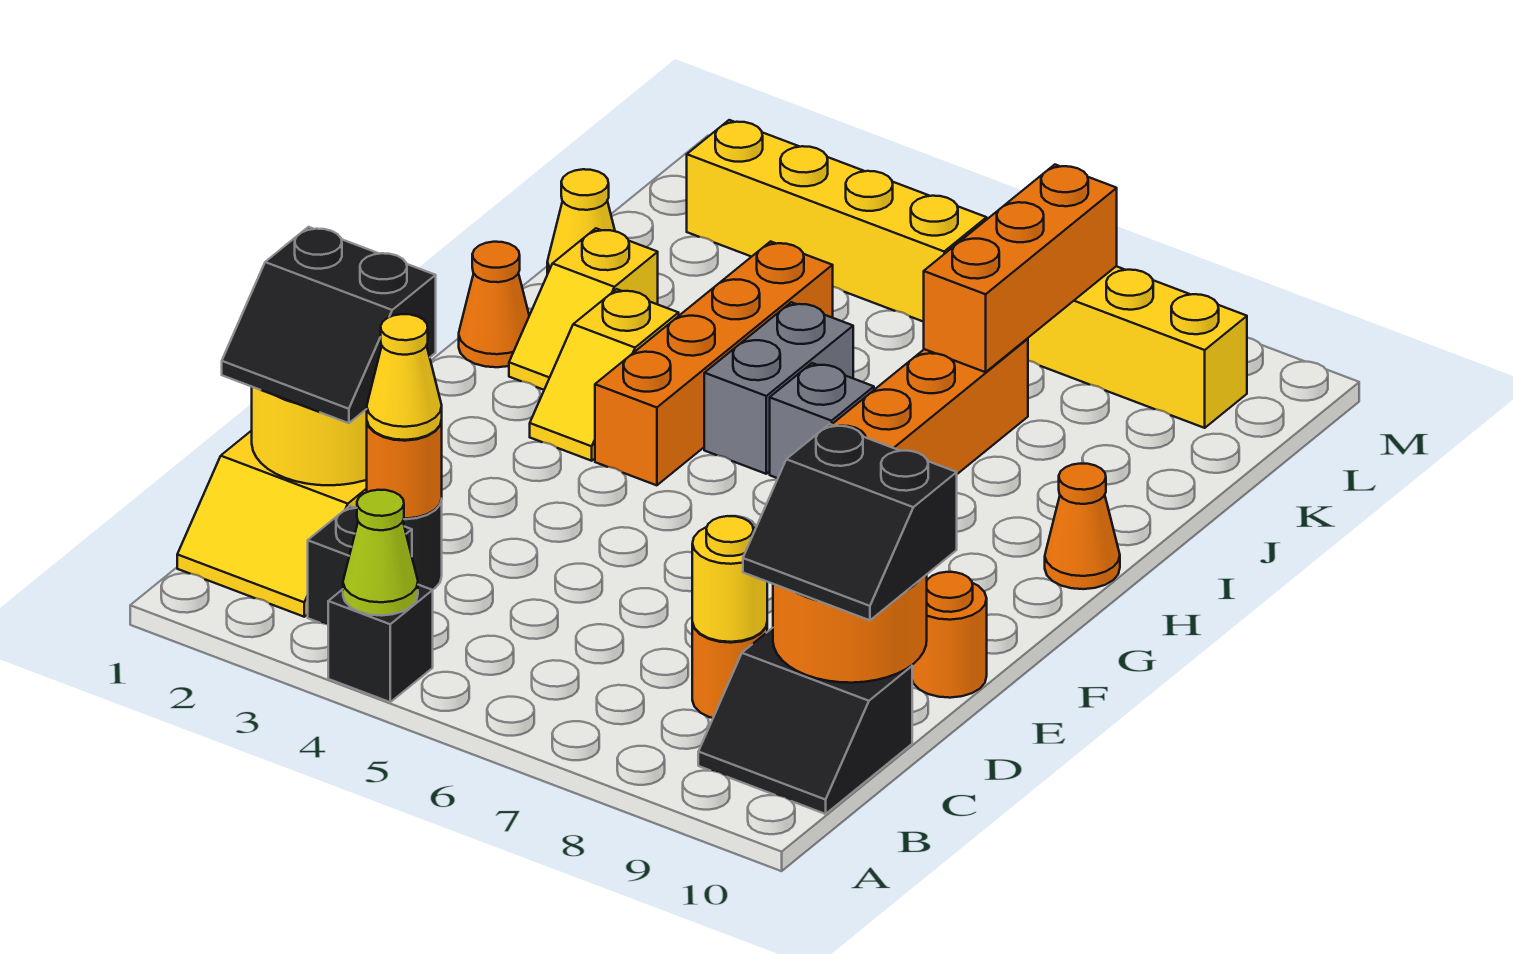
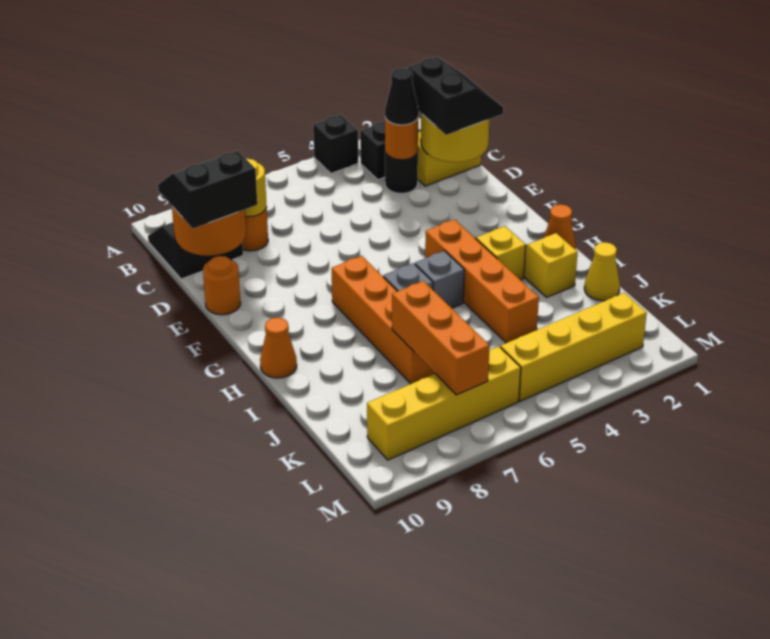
lime cone A4 level 2 -> none
black slope C1:D2 level 3 top D -> black slope C1:D2 level 3 top 2
yellow cone C3 level 3 -> black cone C3 level 3
grey brick H5:I5 level 1 -> grey brick H5 level 1

